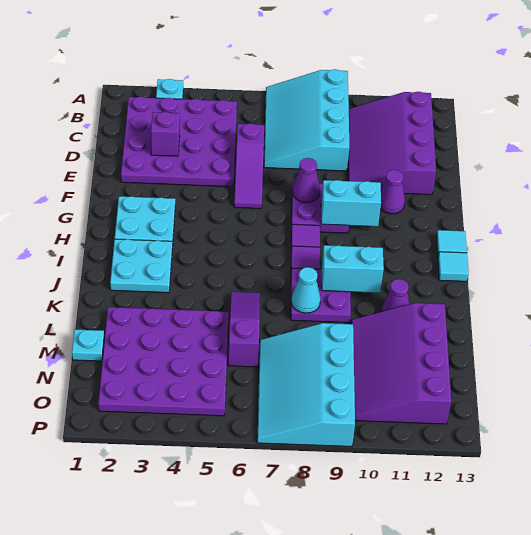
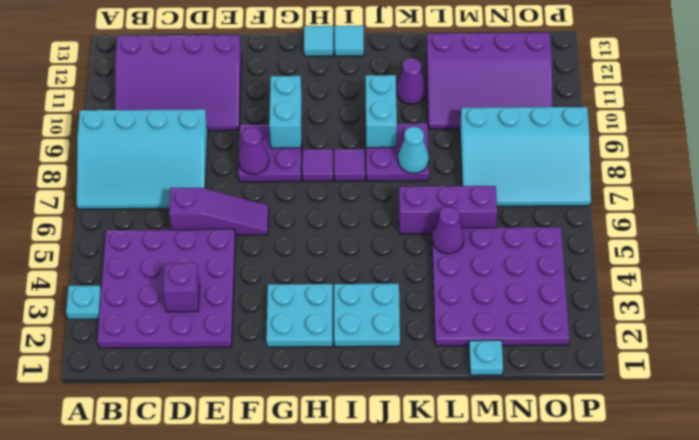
purple cone F11 level 1 -> purple cone L5 level 2
purple slope K6:M6 level 1 top M -> purple brick K6:M6 level 1

